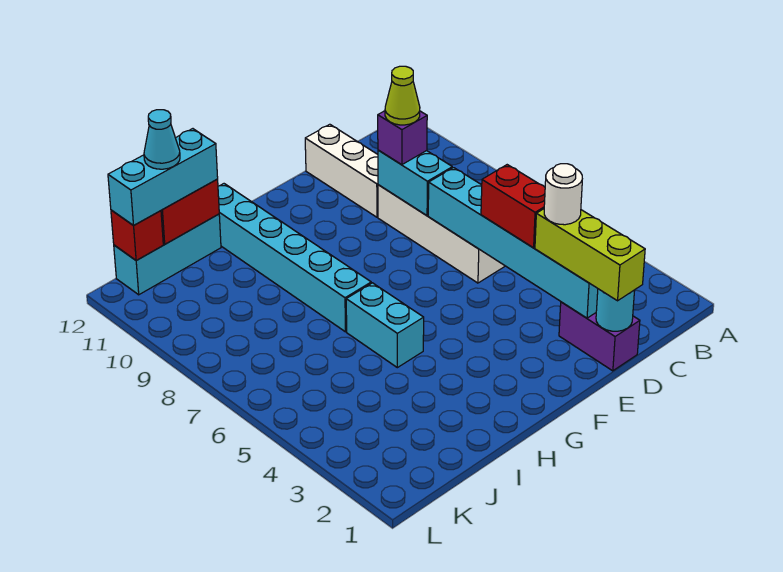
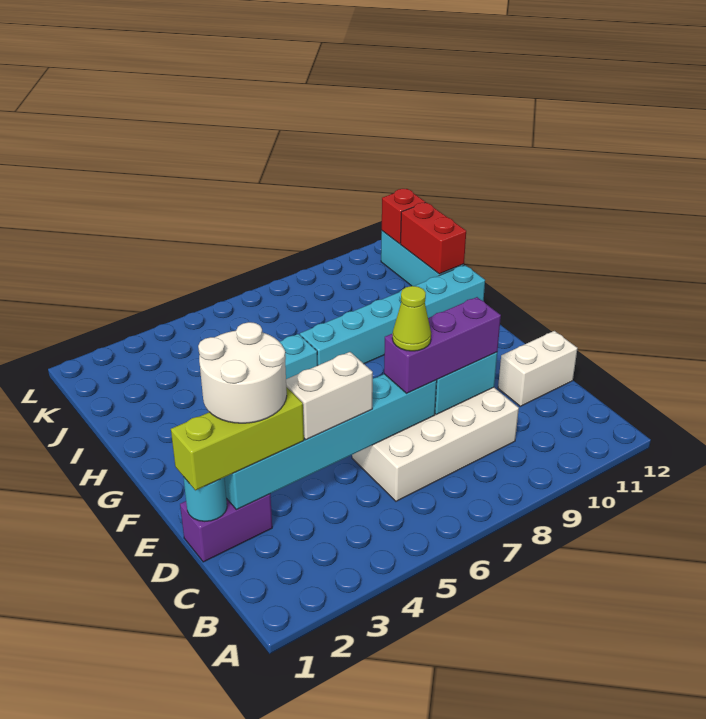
white round brick D3 level 4 -> white round brick D2:E3 level 4
red brick D4:D5 level 3 -> white brick D4:D5 level 3
purple brick D9 level 3 -> purple brick D7:D9 level 3
lime cone D9 level 4 -> lime cone D7 level 4
white brick D10:D12 level 1 -> white brick D11:D12 level 1
cyan brick I12:K12 level 3 -> none
cyan cone J12 level 4 -> none

